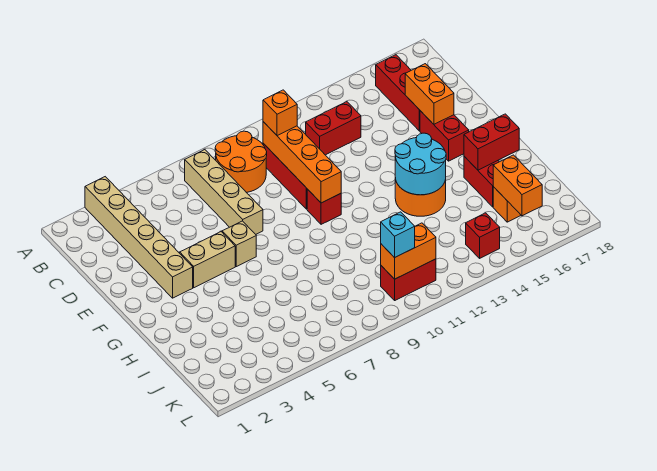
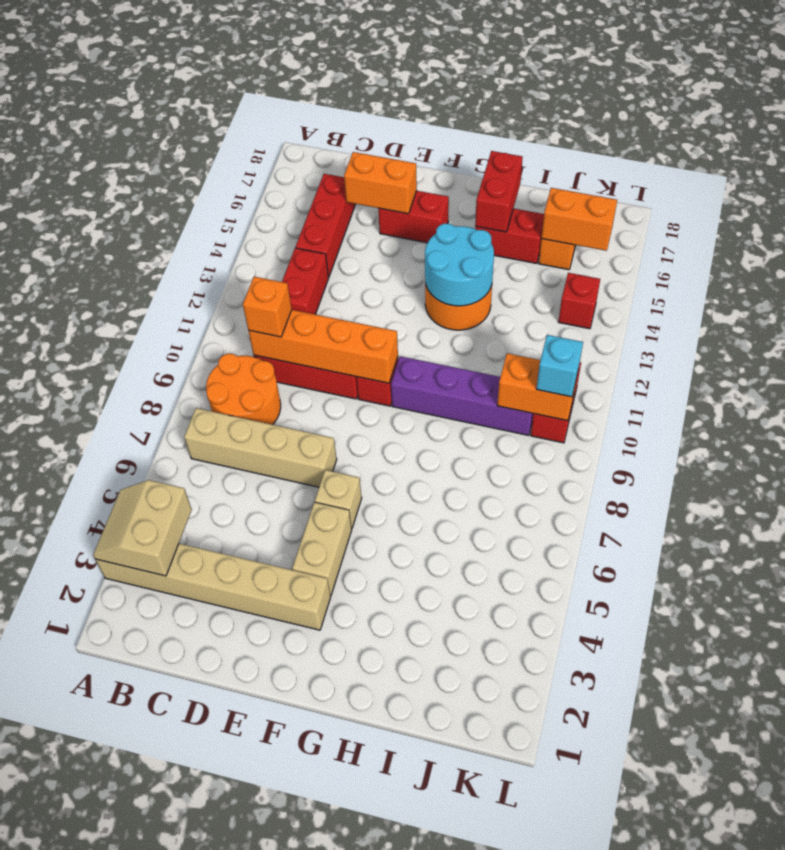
none -> tan slope A3:B4 level 2 top B
red brick B16:D16 level 1 -> red brick C14:C16 level 1
none -> purple brick G10:J10 level 1
orange brick K10:K11 level 2 -> orange brick J10:K10 level 2

